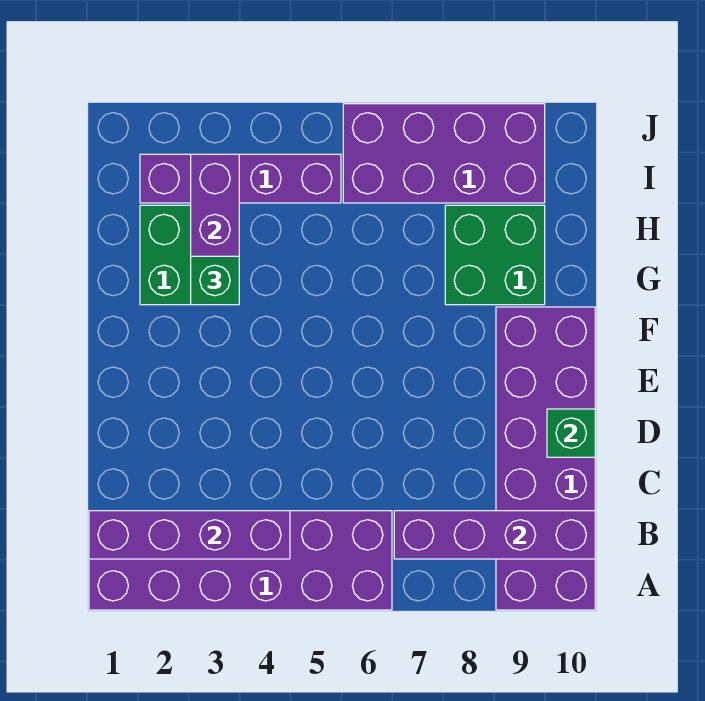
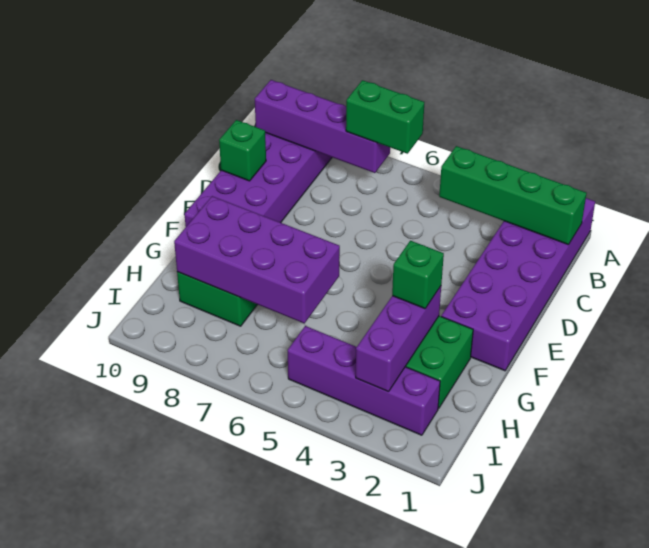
purple brick A1:B6 level 1 -> purple brick A1:F2 level 1
purple brick B1:B4 level 2 -> green brick B1:B4 level 2
none -> green brick B6:B7 level 3
purple brick I6:J9 level 1 -> purple brick G6:H9 level 2

